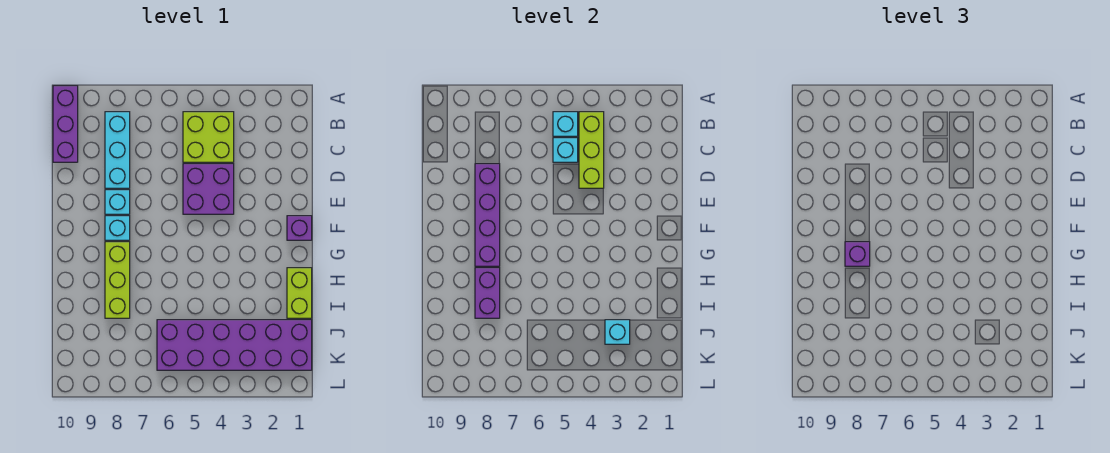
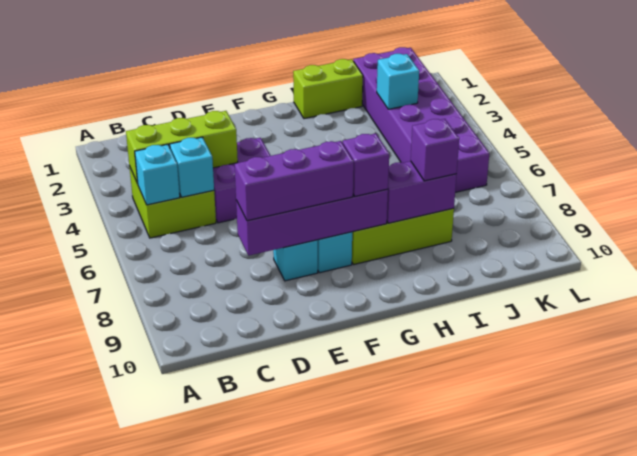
purple brick A10:C10 level 1 -> purple brick D8:F8 level 3
cyan brick B8:D8 level 1 -> none
purple brick F1 level 1 -> purple brick I8 level 3

